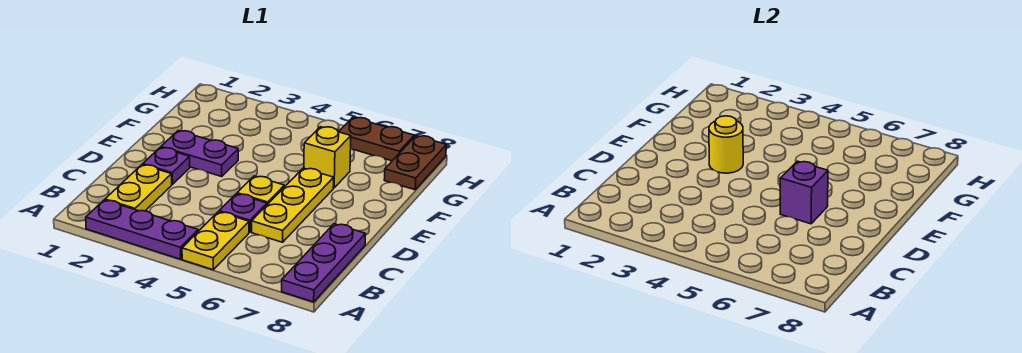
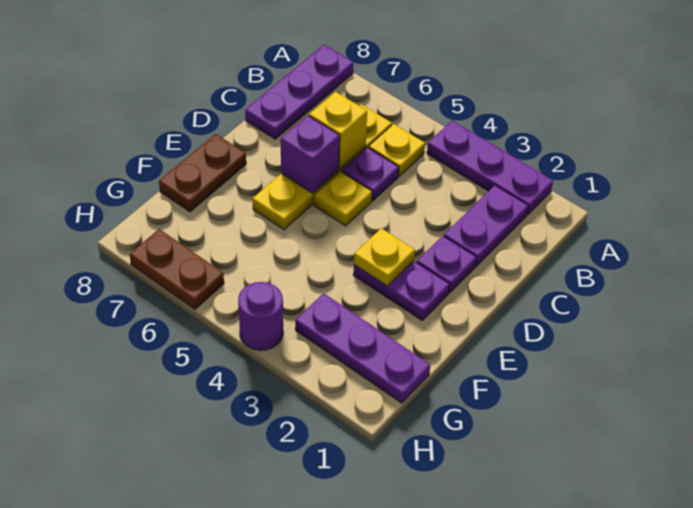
yellow plate A5:B5 level 1 -> yellow plate B5 level 1
yellow plate B2:C2 level 1 -> purple plate B2:C2 level 1
yellow plate C6:E6 level 1 -> yellow plate B6:E6 level 1
yellow round brick E3 level 2 -> yellow plate E3 level 2
yellow brick F6 level 1 -> yellow brick C6 level 2
none -> purple plate G1:G3 level 1
brown plate G8:H8 level 1 -> brown plate E8:F8 level 1
none -> purple round brick H4 level 1

